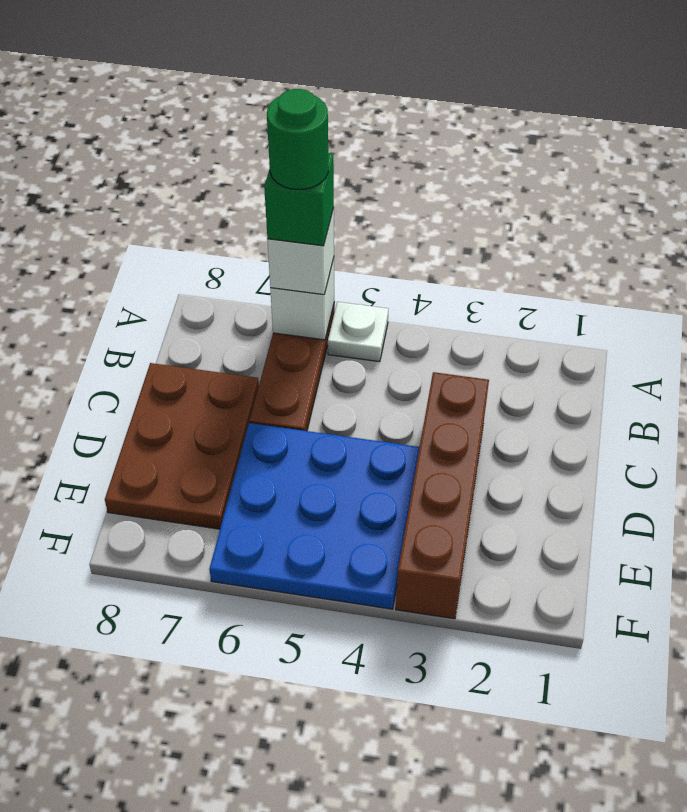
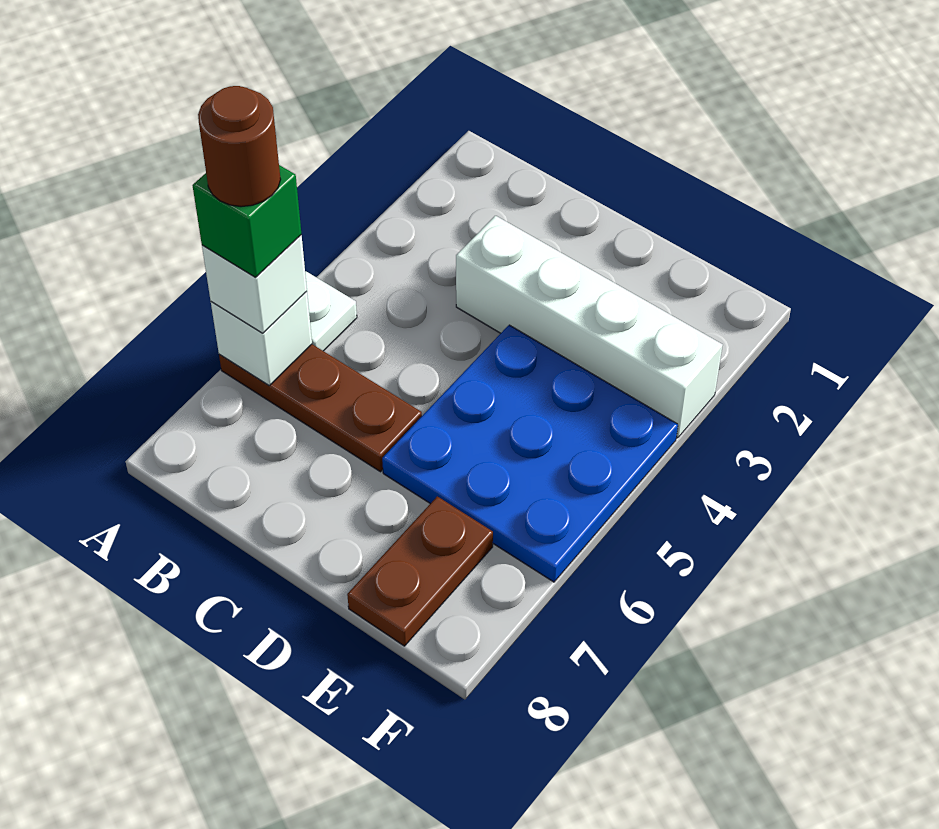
green round brick A6 level 5 -> brown round brick A6 level 5
brown brick C3:F3 level 1 -> white brick C3:F3 level 1
brown plate C7:E8 level 1 -> brown plate E7:E8 level 1

